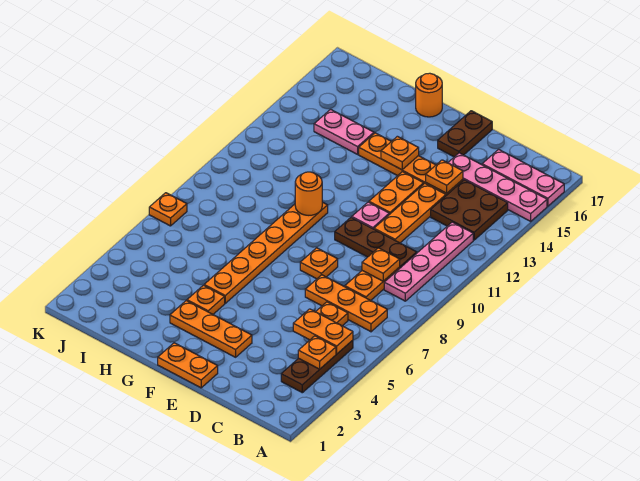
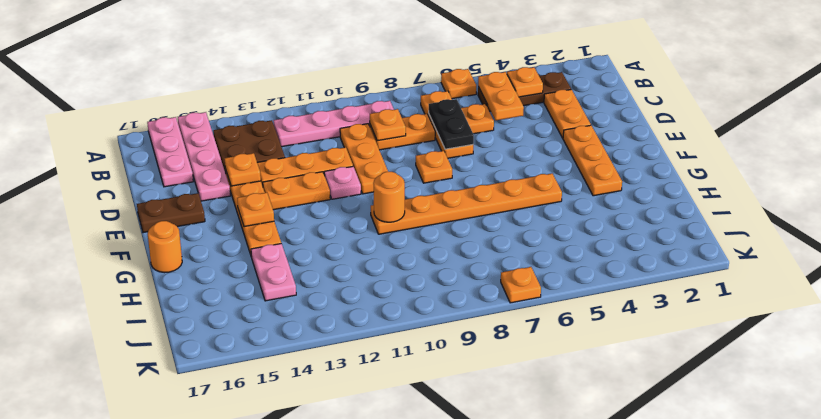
none -> black plate C7:D7 level 2
brown plate C10:E10 level 1 -> orange plate C10:E10 level 1
orange plate E1:F1 level 1 -> orange plate C3:D3 level 1
orange plate G4 level 1 -> orange plate A6 level 1

